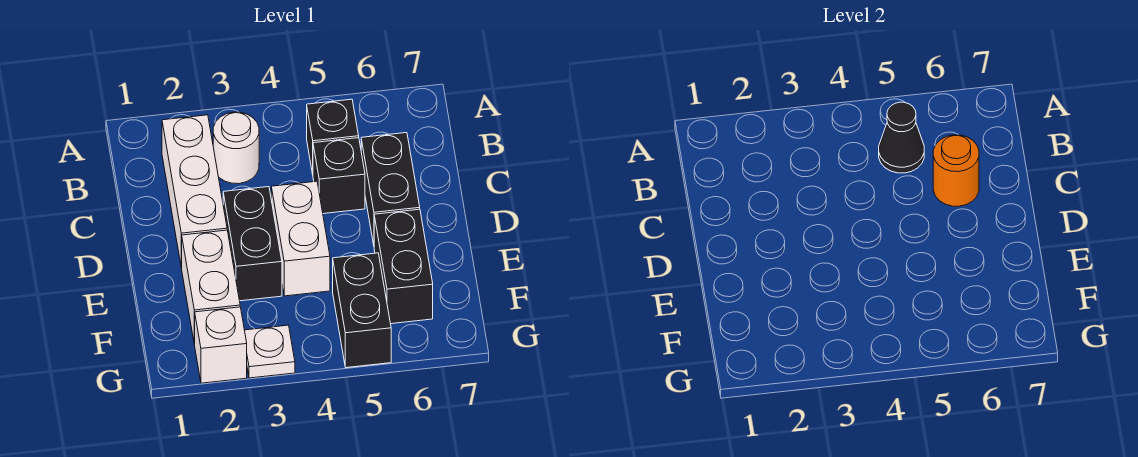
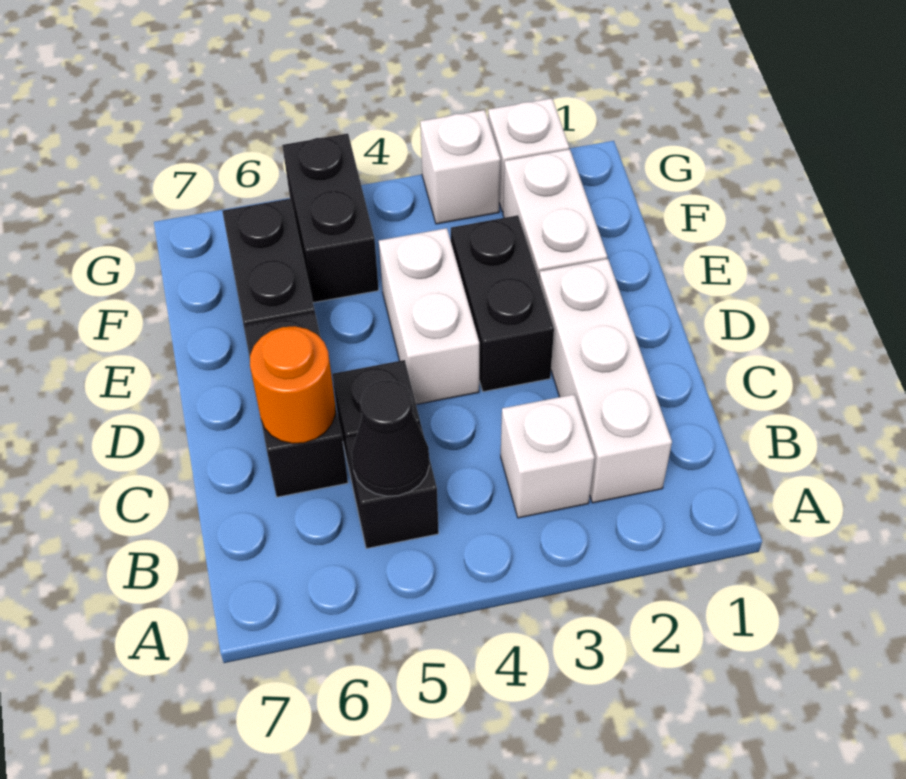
white round brick B3 level 1 -> white brick B3 level 1
white plate G3 level 1 -> white brick G3 level 1

